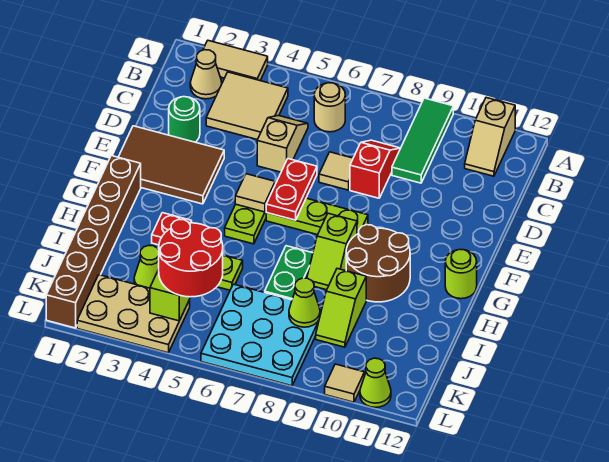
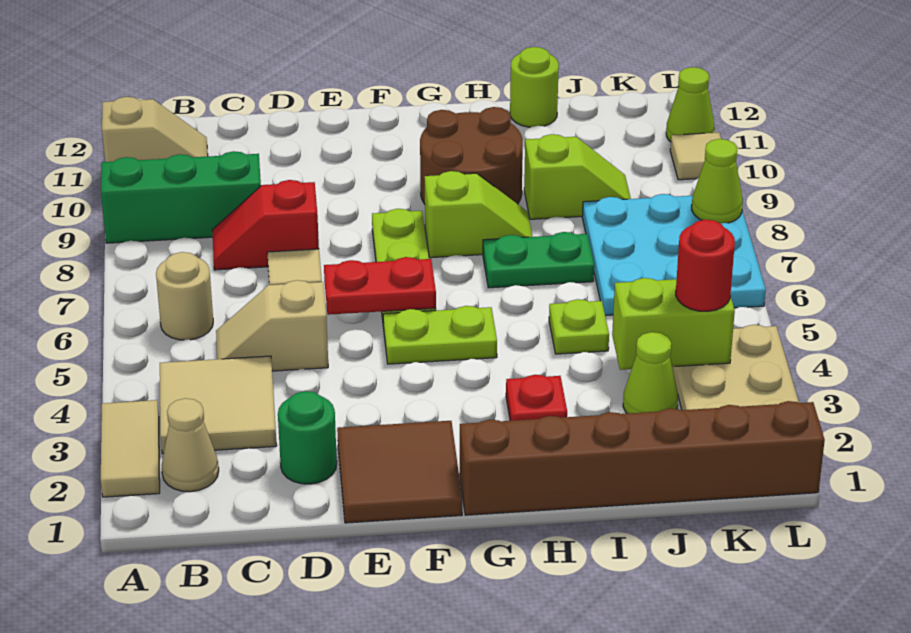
green tile A9:C9 level 1 -> green brick A9:C9 level 1
brown tile E1:F3 level 1 -> brown tile E1:F2 level 1
tan tile F5 level 2 -> none
lime round brick G12 level 1 -> lime round brick I12 level 1
red round brick J4:K5 level 3 -> red round brick K4 level 3
lime cone J8 level 2 -> lime cone L8 level 2

